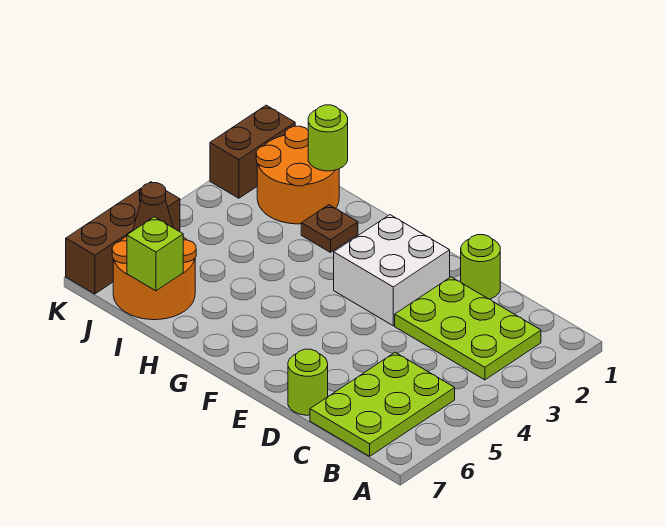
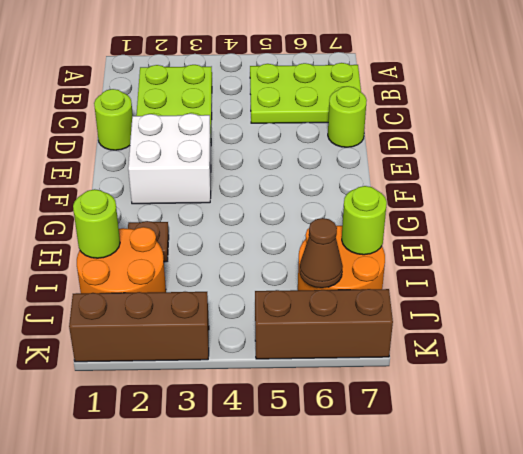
lime brick I7 level 2 -> lime round brick I7 level 2
brown brick K1:K2 level 1 -> brown brick K1:K3 level 1

